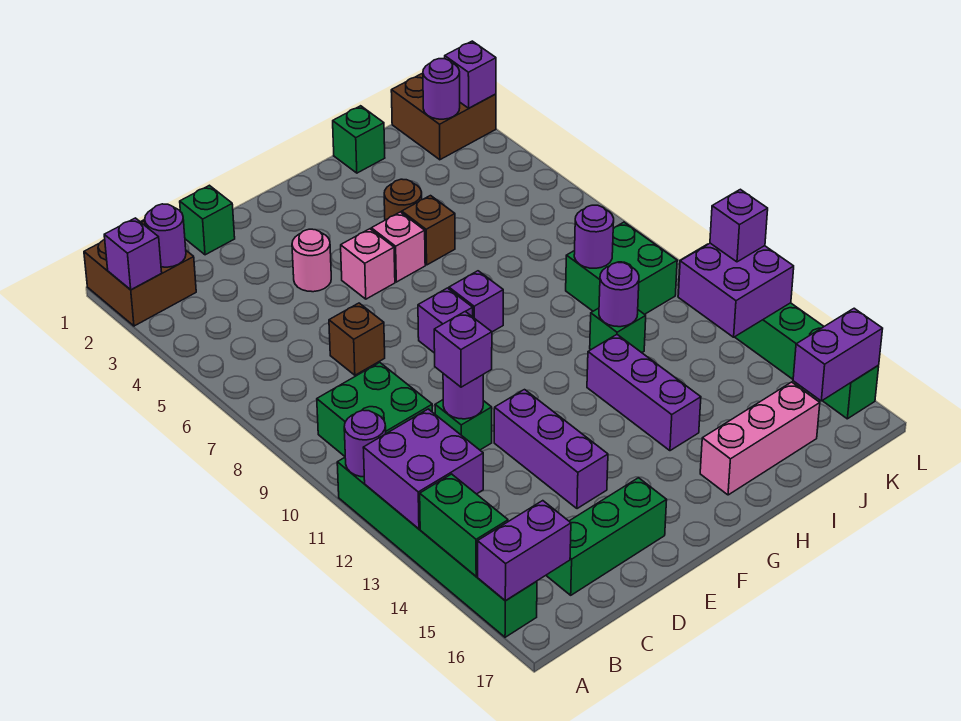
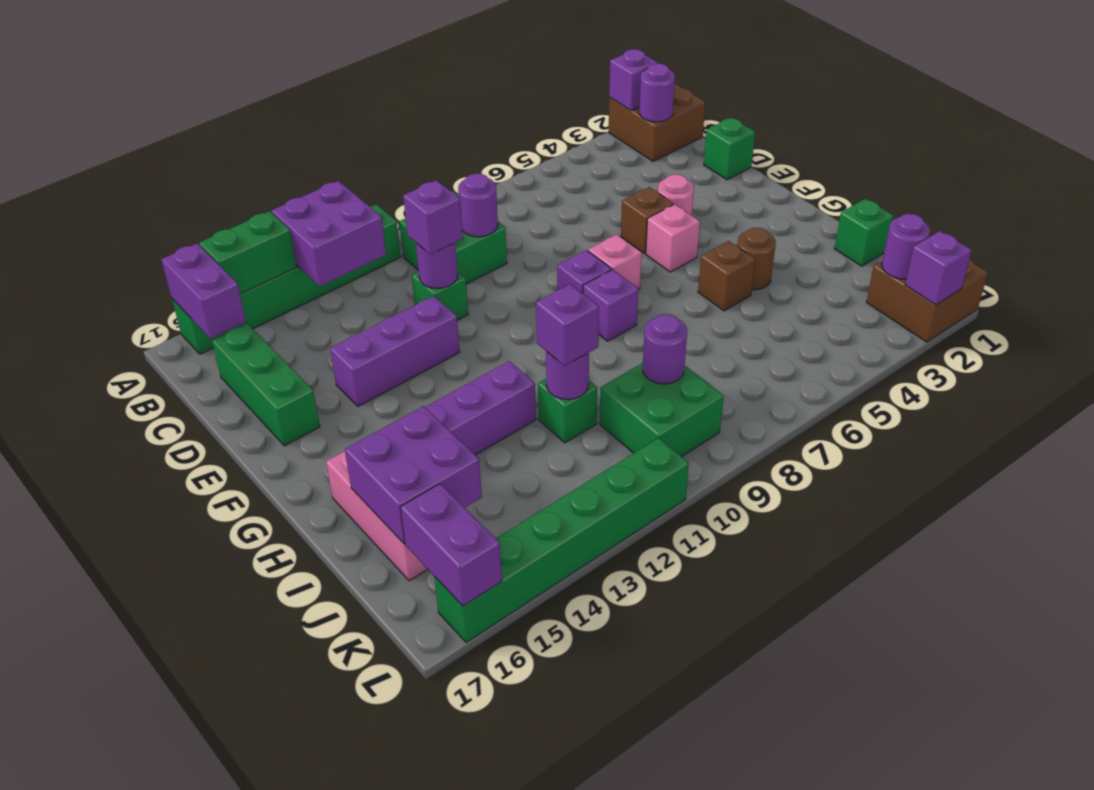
purple round brick A11 level 2 -> purple round brick C9 level 2
brown brick D7 level 1 -> brown brick E5 level 1
pink brick G5 level 1 -> pink brick F7 level 1
purple brick K12:L13 level 2 -> purple brick I15:J16 level 2
purple brick L12 level 3 -> purple brick I11 level 3

